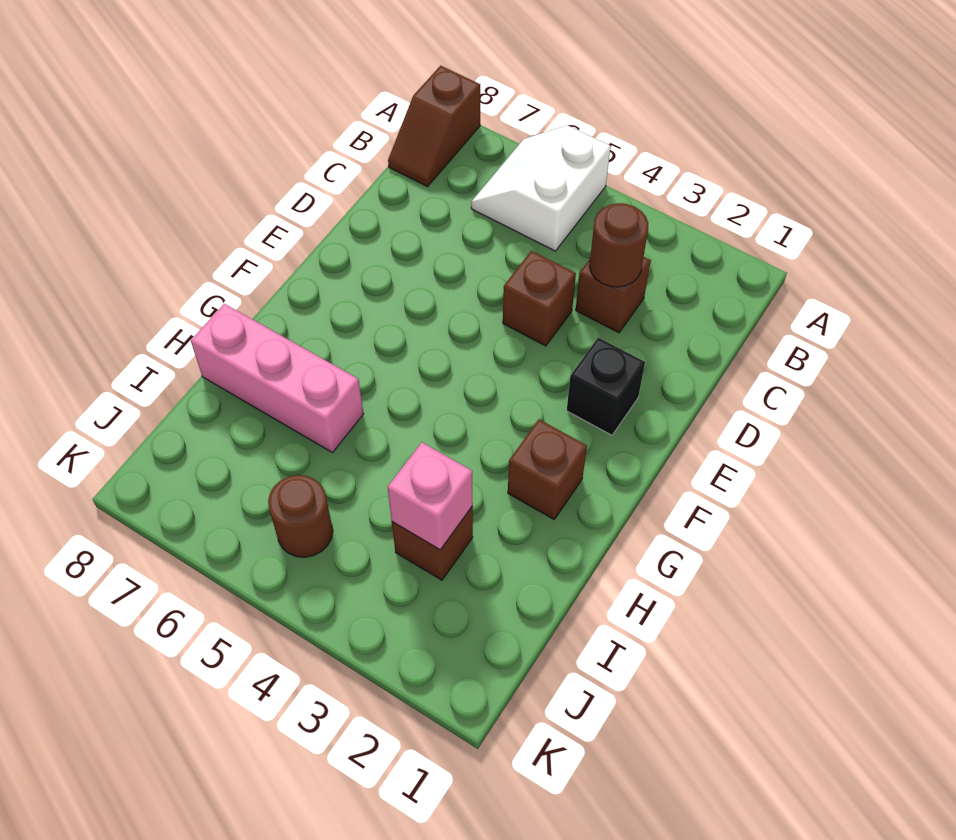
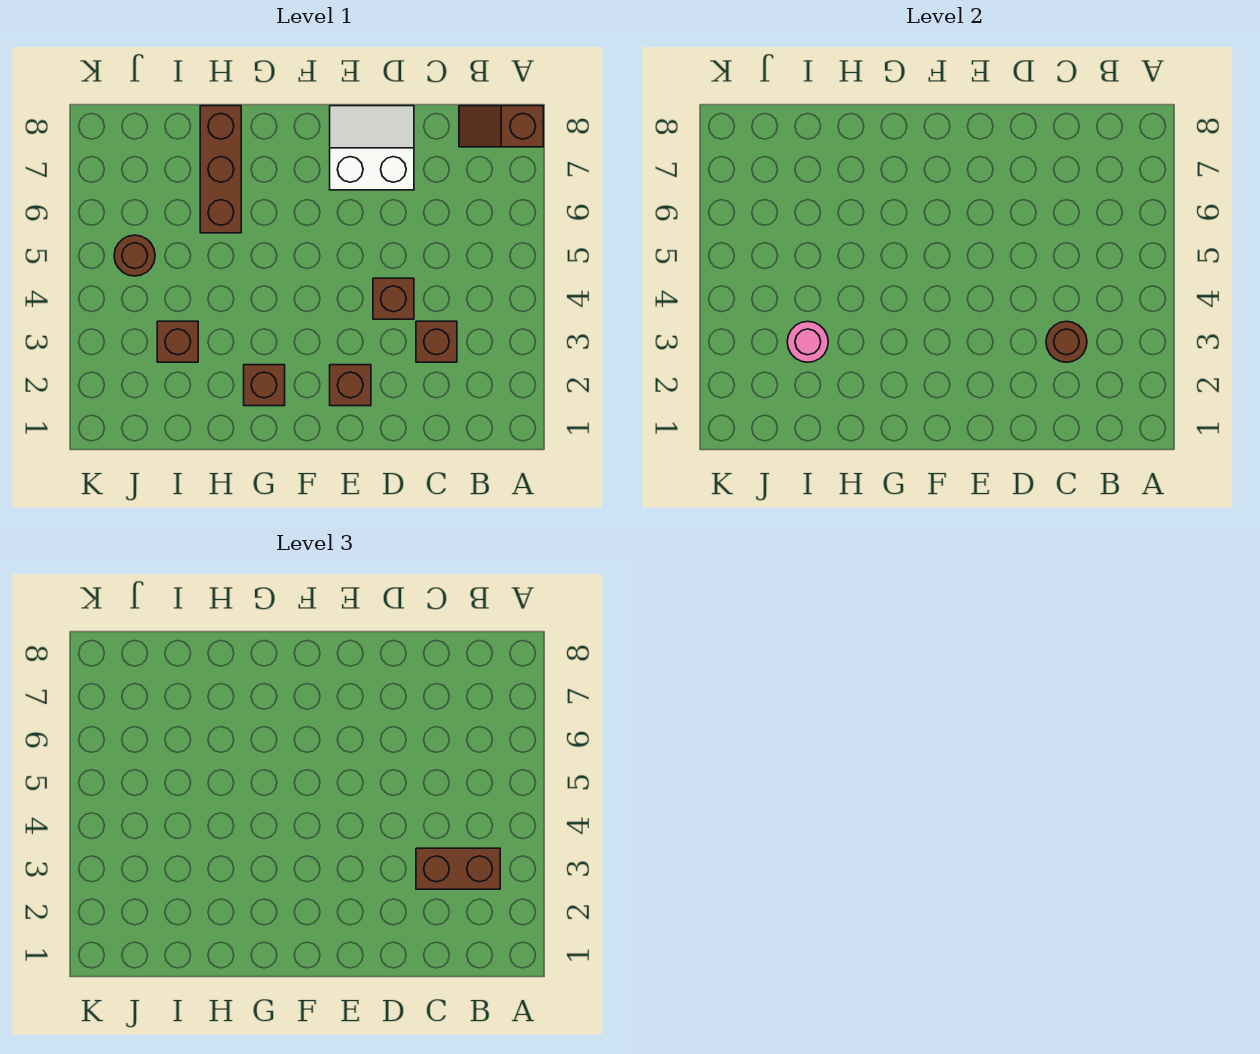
white slope A5:B6 level 1 top 5 -> white slope D7:E8 level 1 top 7
none -> brown brick B3:C3 level 3
black brick E2 level 1 -> brown brick E2 level 1
pink brick H6:H8 level 1 -> brown brick H6:H8 level 1
pink brick I3 level 2 -> pink round brick I3 level 2

